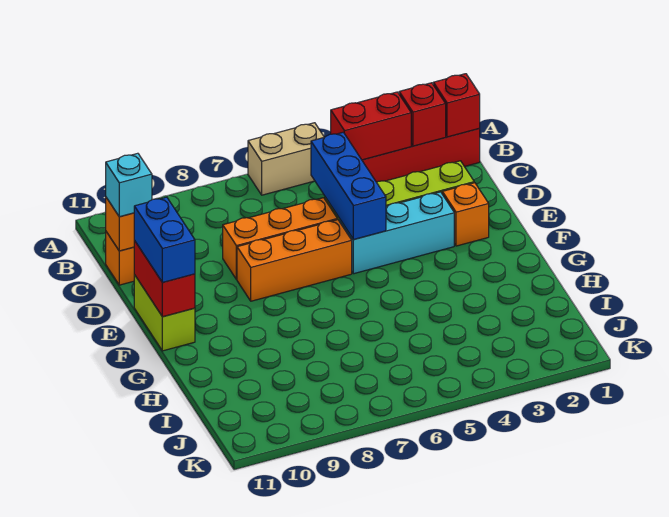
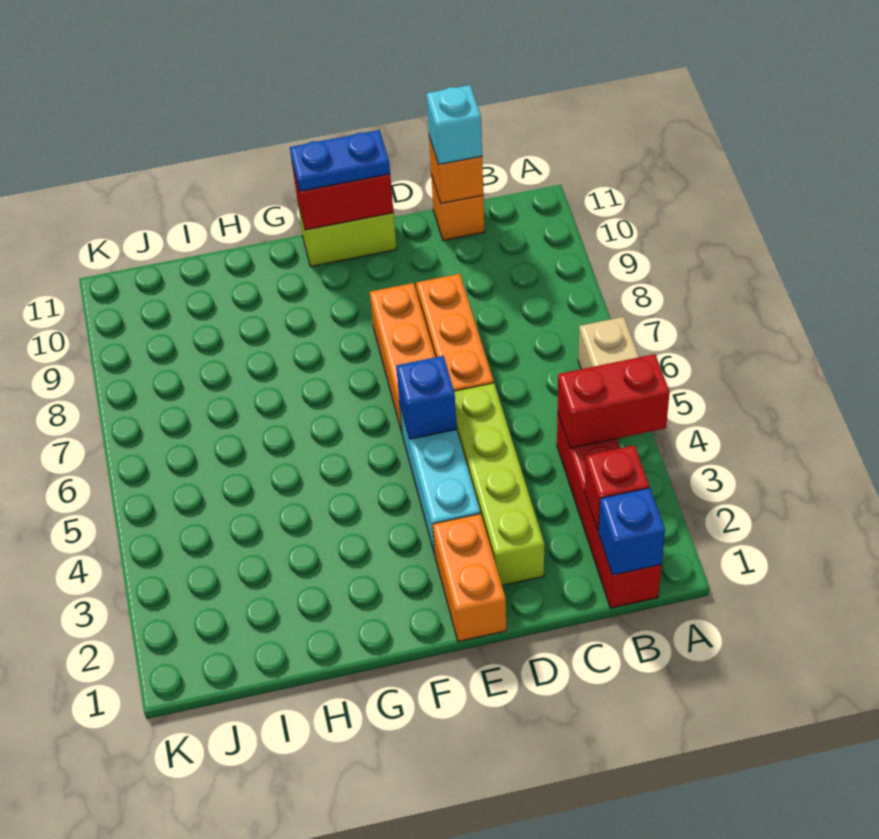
red brick B1 level 2 -> blue brick B1 level 2
red brick B3:B4 level 2 -> red brick A4:B4 level 2
blue brick C5:E5 level 2 -> blue brick E5 level 2
orange brick E2 level 1 -> orange brick E1:E2 level 1
blue brick E11:F11 level 3 -> blue plate E11:F11 level 3

